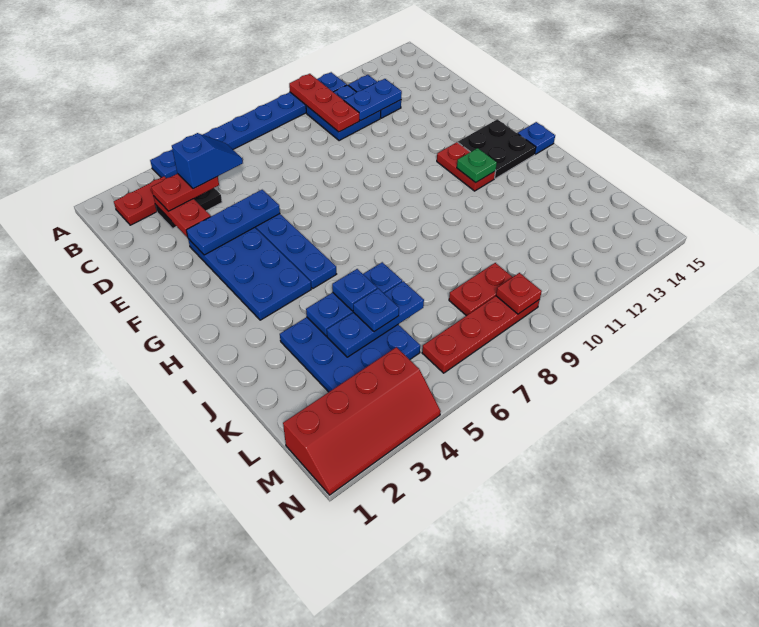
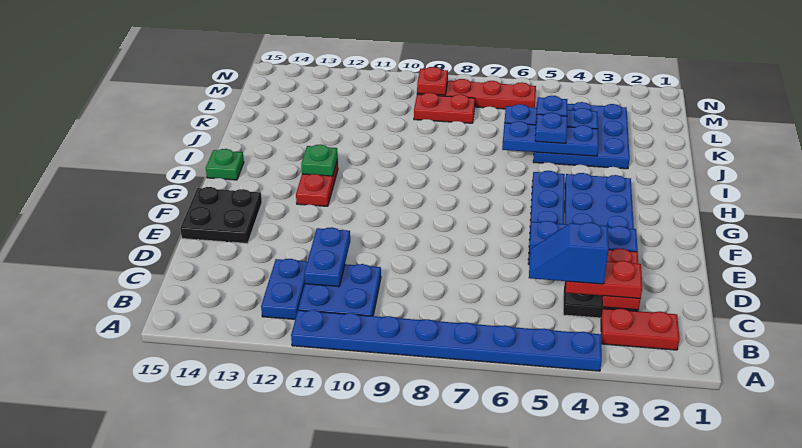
red plate A10:C10 level 2 -> none
blue plate C11:C12 level 2 -> blue plate C11:D11 level 2
black plate G13:H14 level 1 -> black plate E14:F15 level 1
blue plate H15 level 1 -> green plate H15 level 1
red slope M1:N4 level 1 top M -> none

